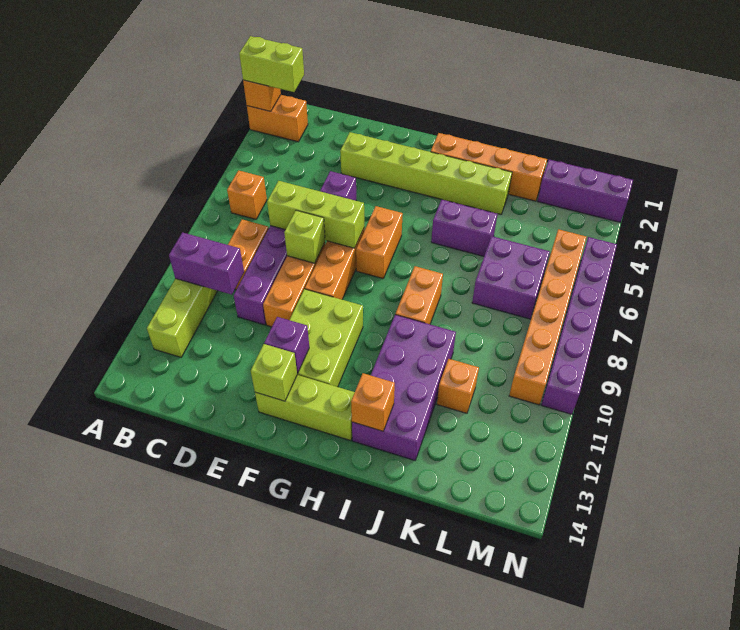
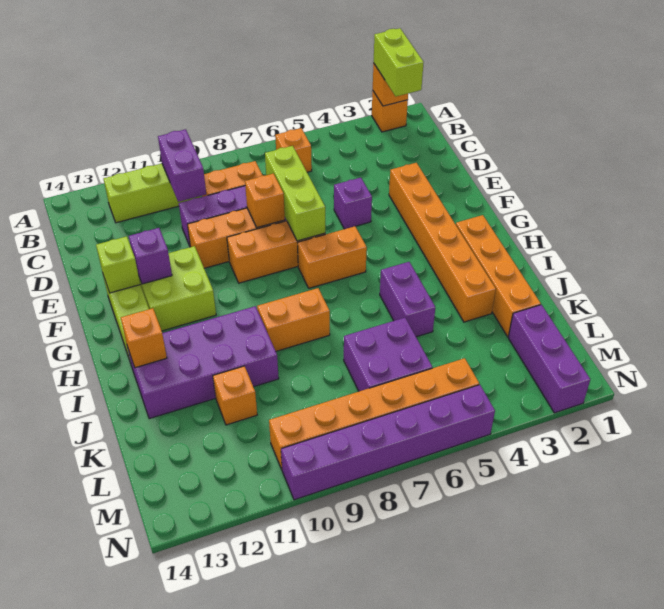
orange brick A2:B2 level 1 -> orange brick A2 level 1
lime brick E3:J3 level 1 -> orange brick E3:J3 level 1
lime brick E8 level 2 -> orange brick E8 level 2
lime brick F10:G12 level 1 -> lime brick F11:G12 level 1

